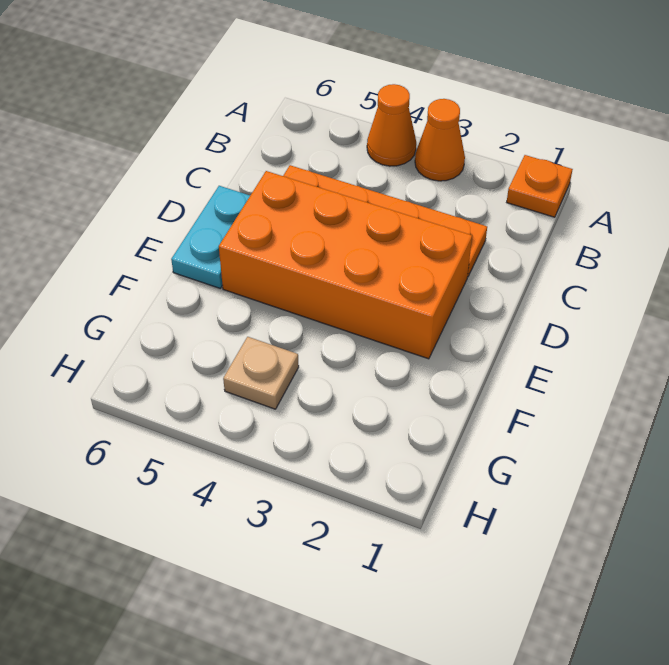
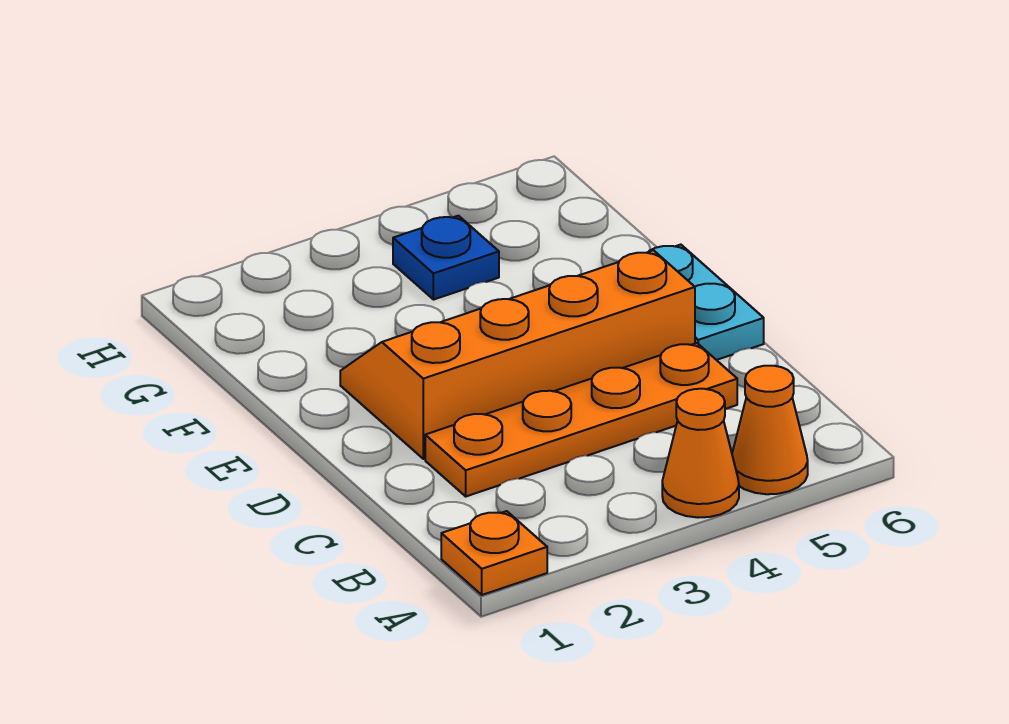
orange cone A3 level 1 -> orange cone A5 level 1
orange brick D2:E5 level 1 -> orange slope D2:E5 level 1 top D
tan plate G4 level 1 -> blue plate G4 level 1

